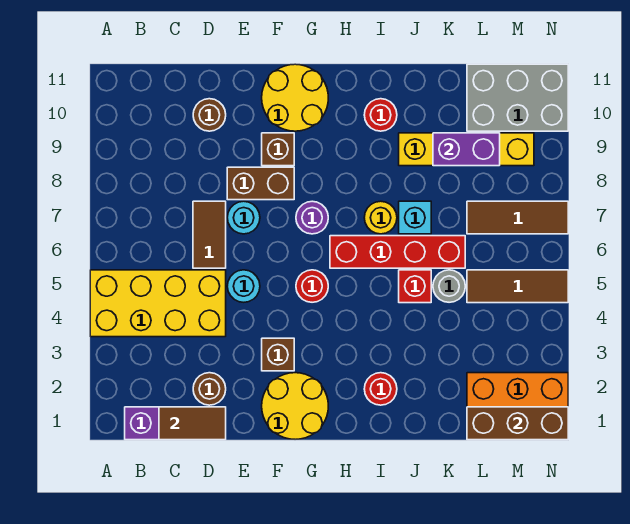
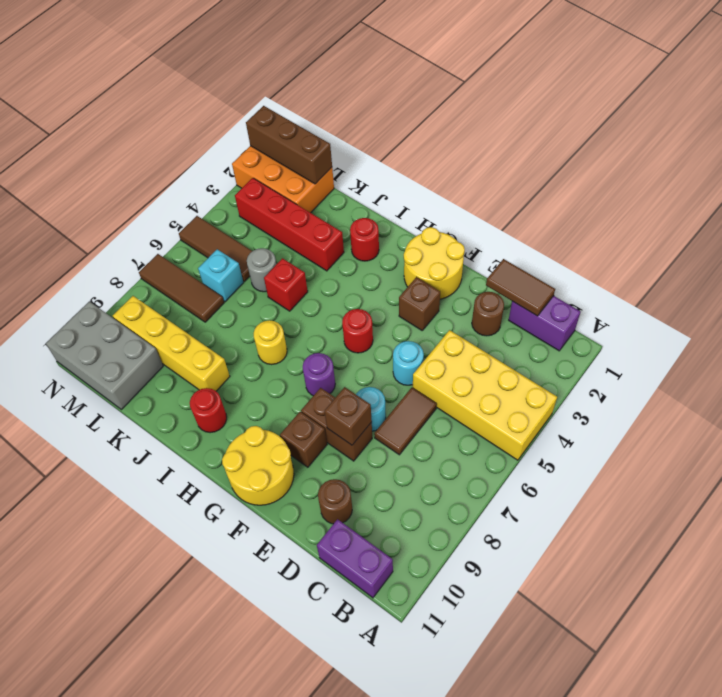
none -> brown brick E8 level 2
red brick H6:K6 level 1 -> red brick J3:M3 level 1
cyan brick J7 level 1 -> cyan brick L6 level 1
purple brick K9:L9 level 2 -> purple brick B11:C11 level 1

